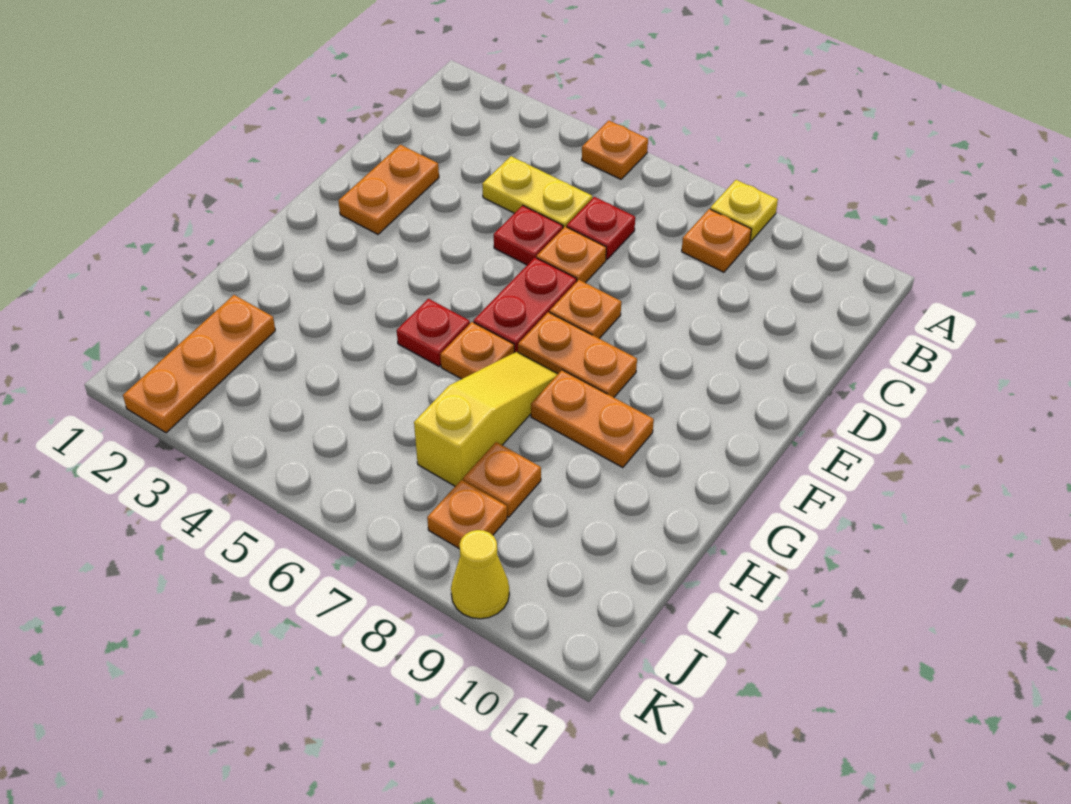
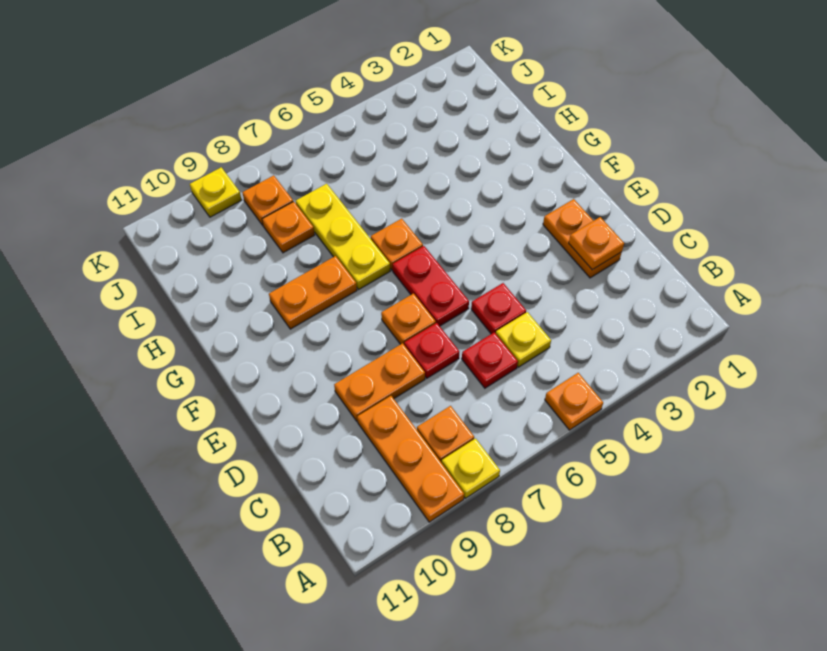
yellow plate C4:C5 level 1 -> yellow plate C5 level 1
orange plate D6 level 1 -> orange plate D2 level 2
orange plate F7:F8 level 1 -> orange plate D8:D9 level 1
red plate G5 level 1 -> red plate D7 level 1
yellow slope G7:I7 level 1 top I -> yellow plate G7:I7 level 1
orange plate I2:K2 level 1 -> orange plate A9:C9 level 1
yellow cone K9 level 1 -> yellow plate K9 level 1

